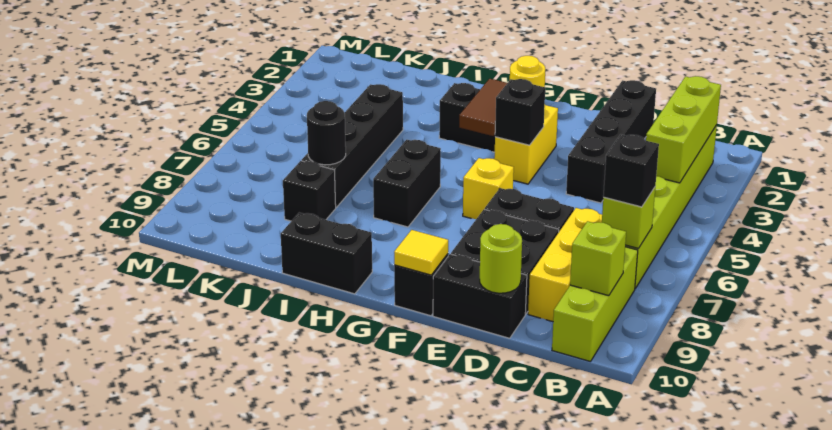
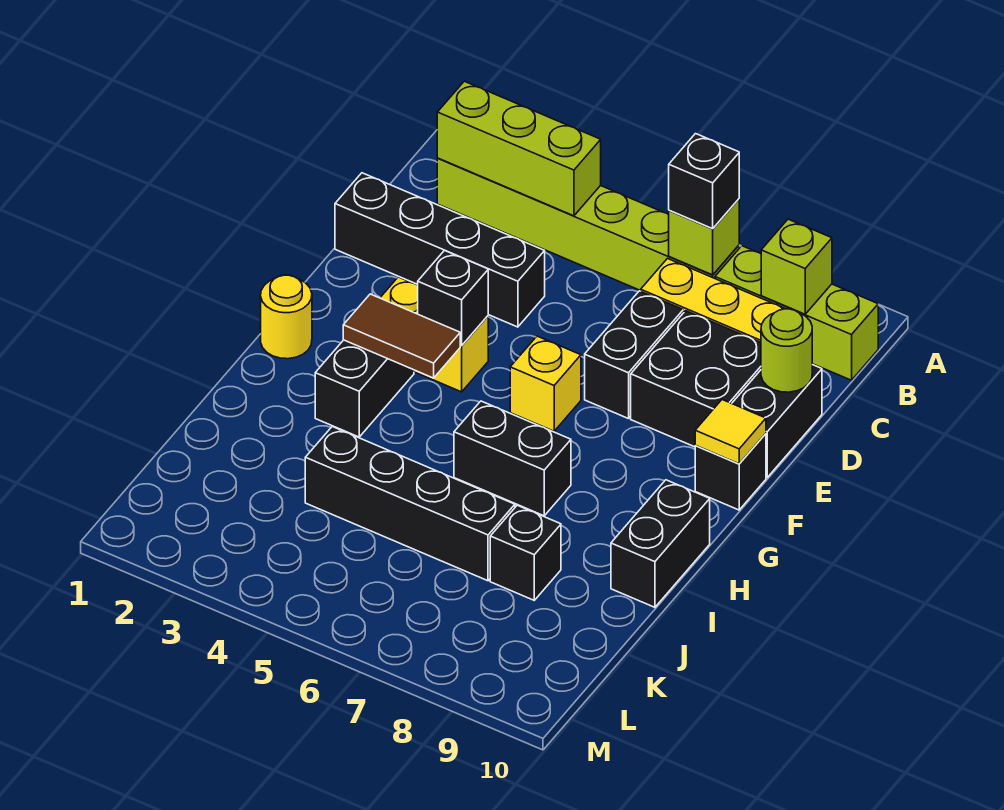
black round brick J7 level 2 -> none

